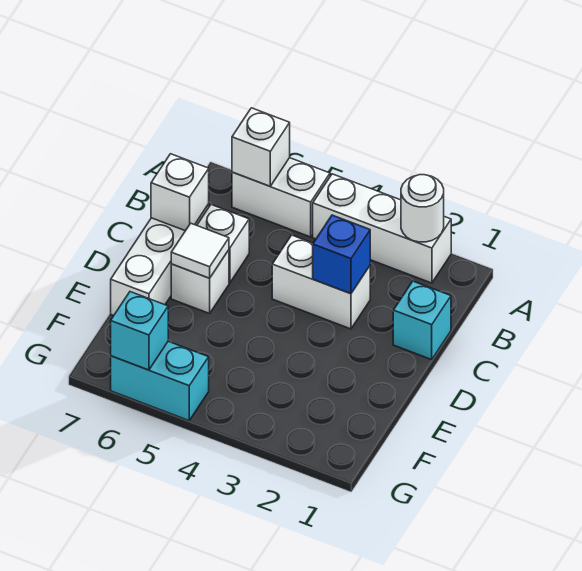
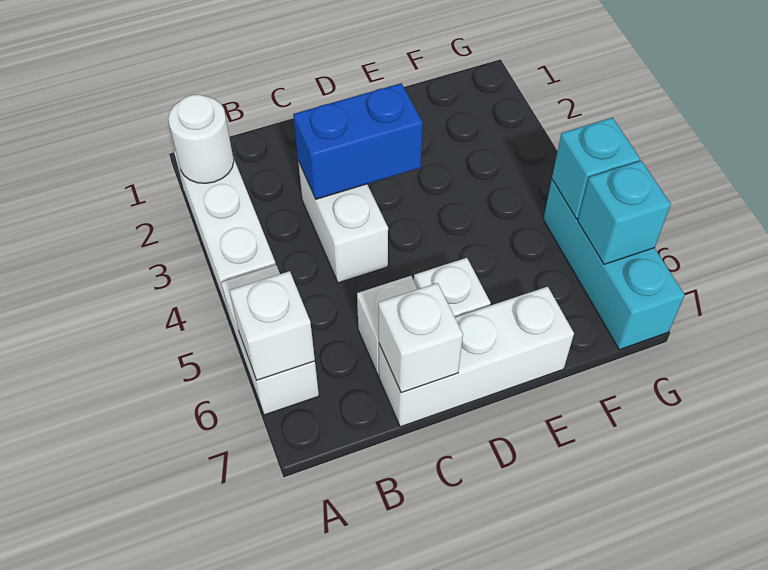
cyan brick C1 level 1 -> cyan brick G5 level 2
blue brick C3 level 2 -> blue brick C3:D3 level 2
white tile D6 level 2 -> none
cyan brick G5:G6 level 1 -> cyan brick G5:G7 level 1

